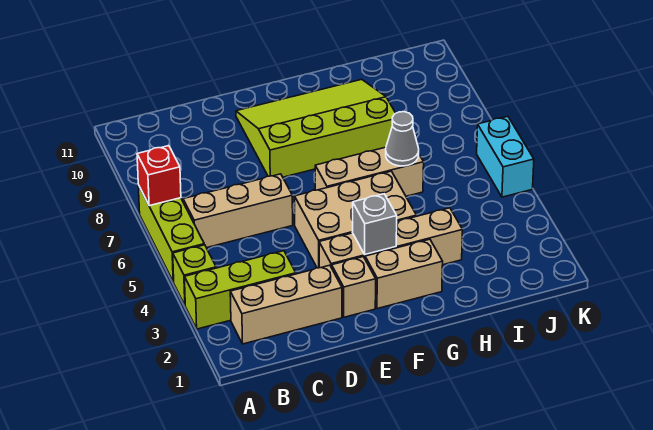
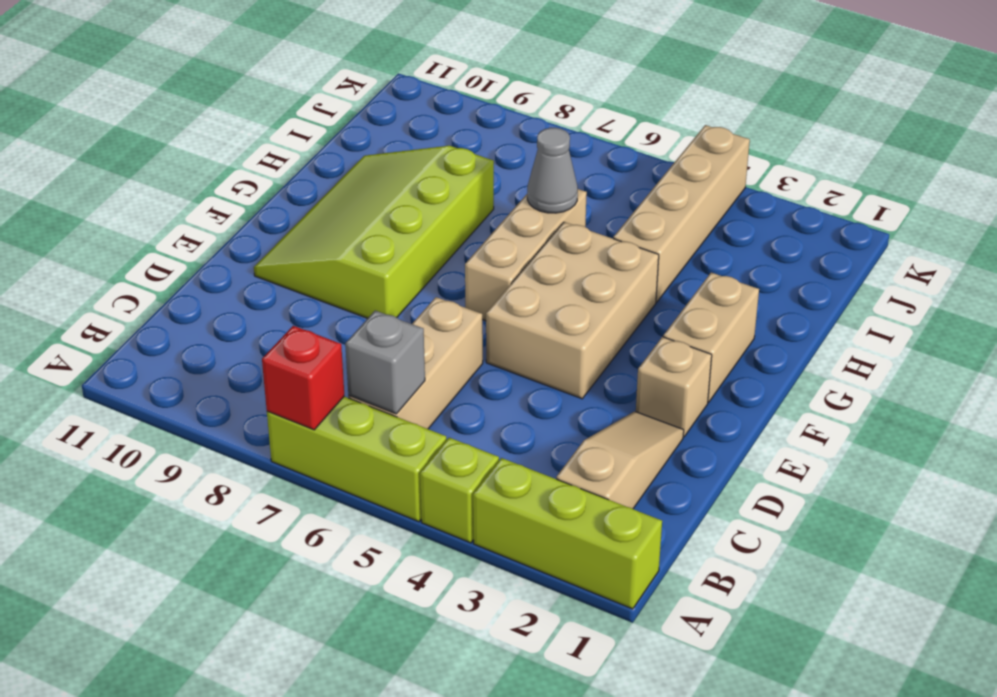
lime brick A3:C3 level 1 -> lime brick A1:A3 level 1
tan brick B2:D2 level 1 -> tan slope B2:D2 level 1 top B
tan brick E3:H3 level 1 -> tan brick H4:K4 level 1
grey brick F3 level 2 -> grey brick B6 level 2
cyan brick K5:K6 level 1 -> none

